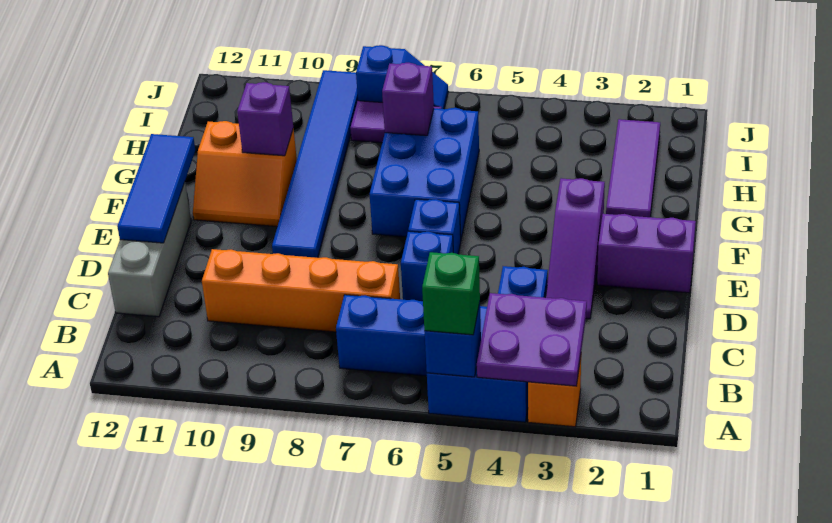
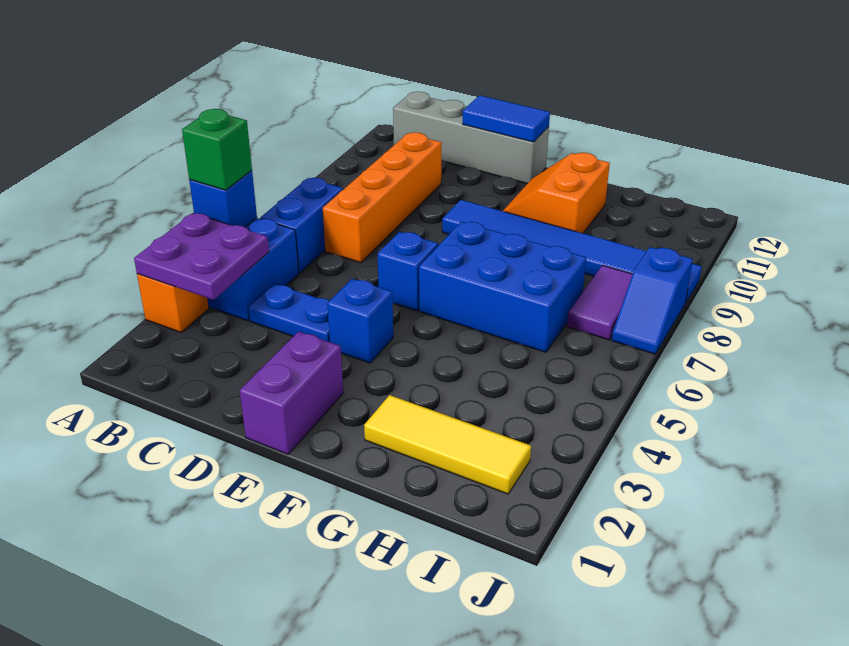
grey brick C12:E12 level 1 -> grey brick B12:E12 level 1
purple slope D3:F3 level 1 top F -> none
blue brick D6 level 1 -> blue brick E4 level 1
blue tile D12:F12 level 2 -> blue tile D12:E12 level 2
purple tile G2:I2 level 1 -> yellow tile G2:I2 level 1
purple brick G10 level 2 -> none
purple brick H7 level 2 -> none

